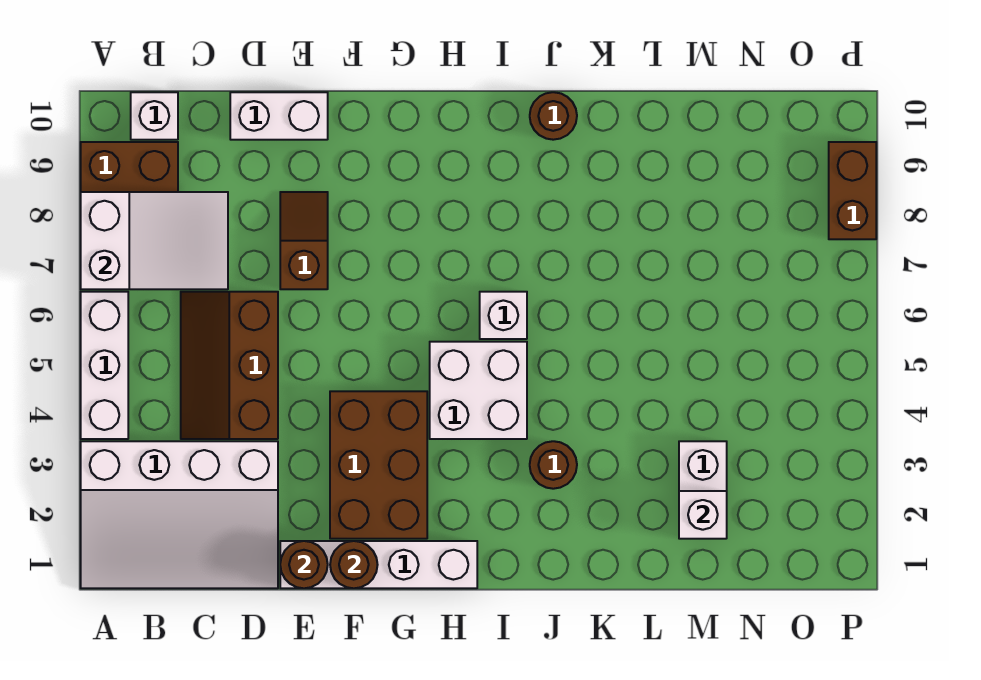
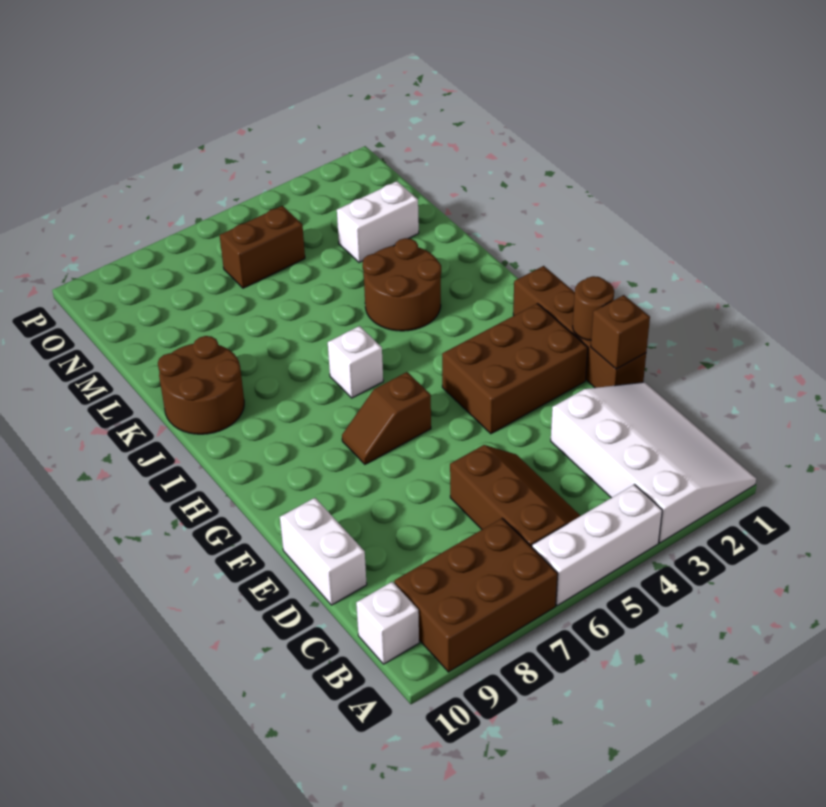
white slope A7:C8 level 2 top A -> none
brown slope C4:D6 level 1 top D -> brown slope B5:D6 level 1 top 6
white brick E1:H1 level 1 -> brown brick E1:H1 level 1
brown round brick E1 level 2 -> brown brick E1 level 2
brown slope E7:E8 level 1 top 7 -> brown slope G6:G7 level 1 top 6
white brick H4:I5 level 1 -> none
brown round brick J3 level 1 -> brown round brick J3:K4 level 1
brown round brick J10 level 1 -> brown round brick J9:K10 level 1
white brick M2 level 2 -> none
brown brick P8:P9 level 1 -> brown brick N5:N6 level 1

